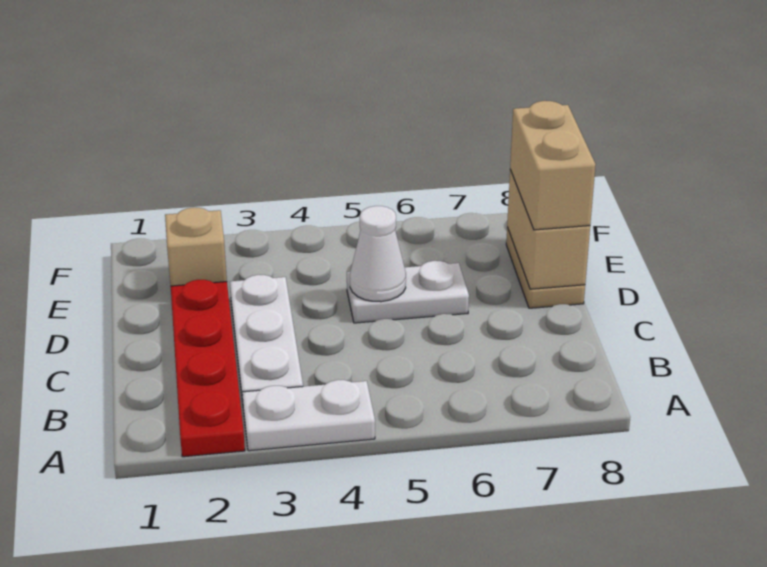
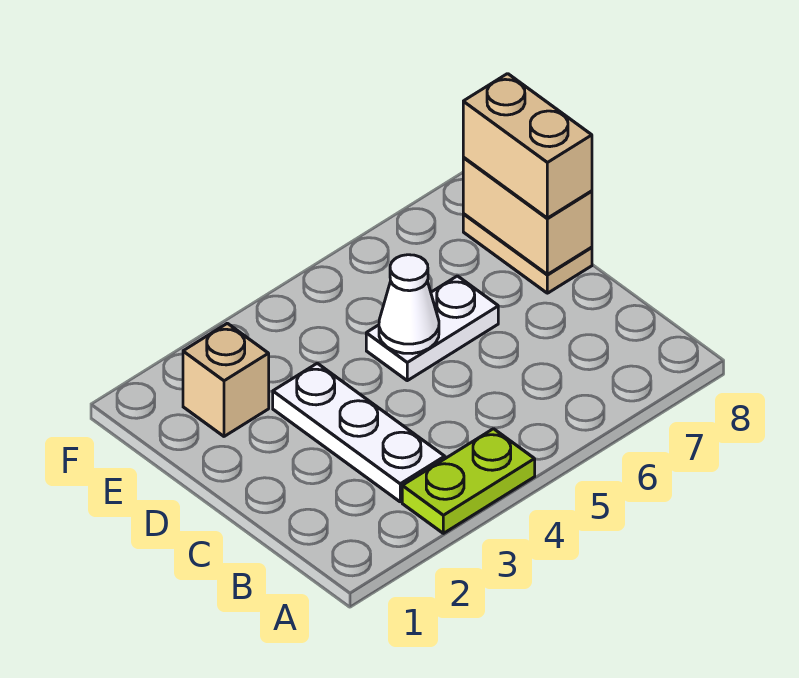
red plate A2:D2 level 1 -> none
white plate A3:A4 level 1 -> lime plate A3:A4 level 1

